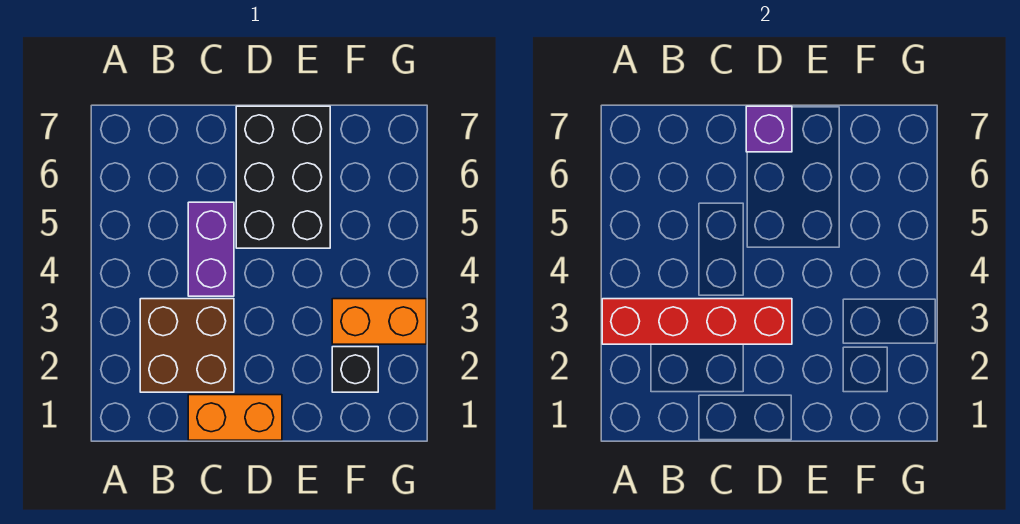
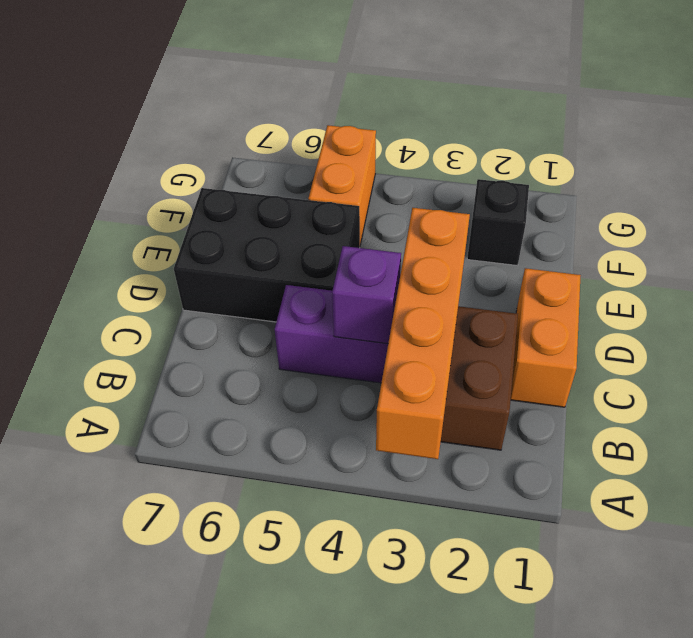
red brick A3:D3 level 2 -> orange brick A3:D3 level 2
purple brick D7 level 2 -> purple brick C4 level 2
orange brick F3:G3 level 1 -> orange brick F5:G5 level 1

